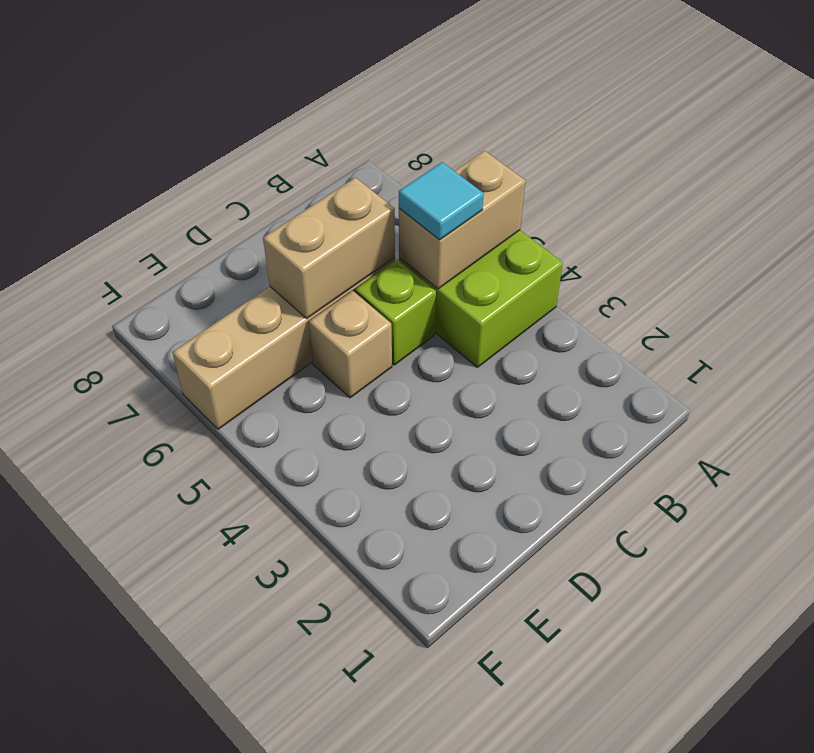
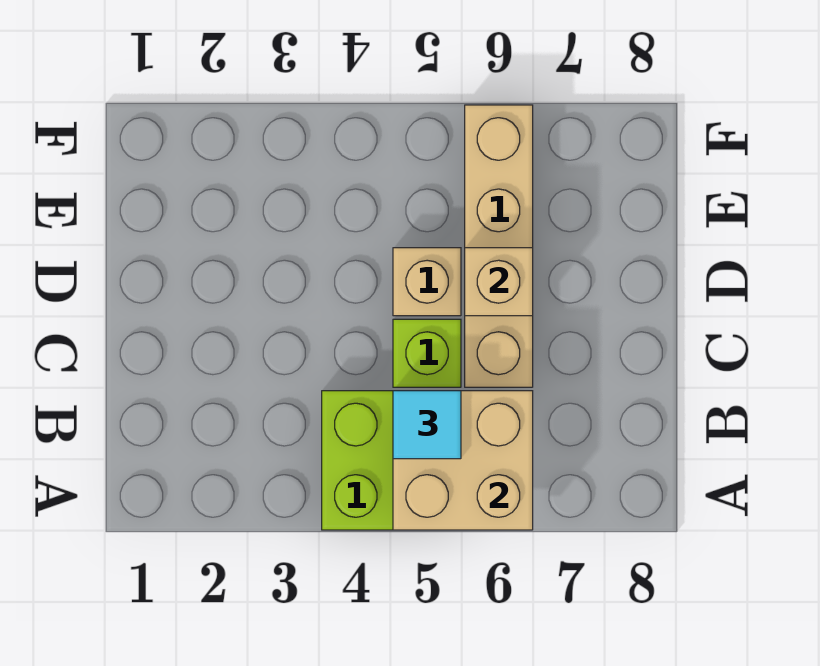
tan brick A5:B5 level 2 -> tan brick A5:B6 level 2
tan brick C6:D6 level 2 -> tan brick D6 level 2

